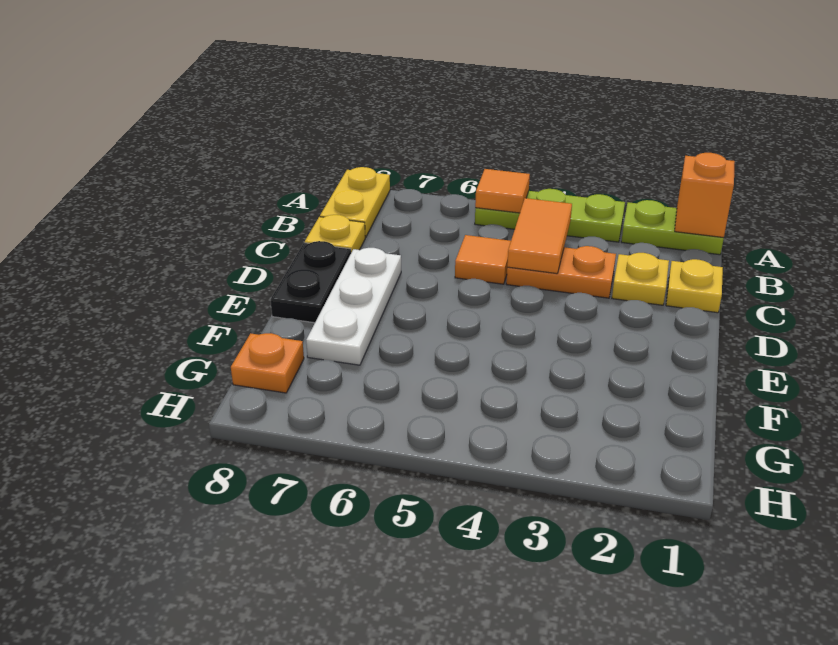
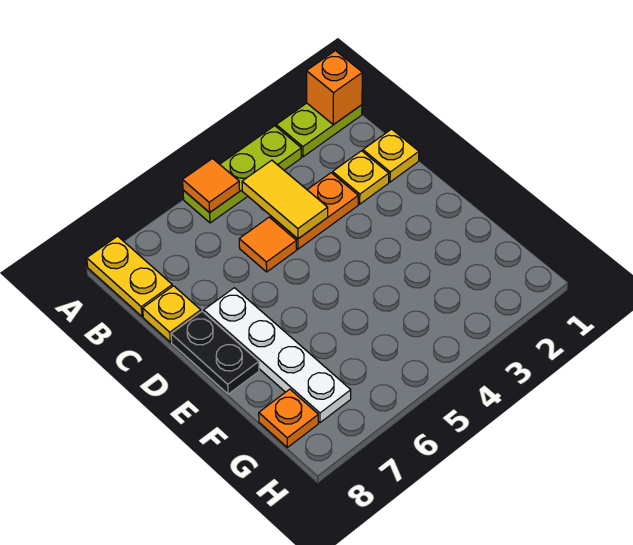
orange tile B4:C4 level 2 -> yellow tile B4:C4 level 2
white plate D7:F7 level 1 -> white plate D7:G7 level 1

